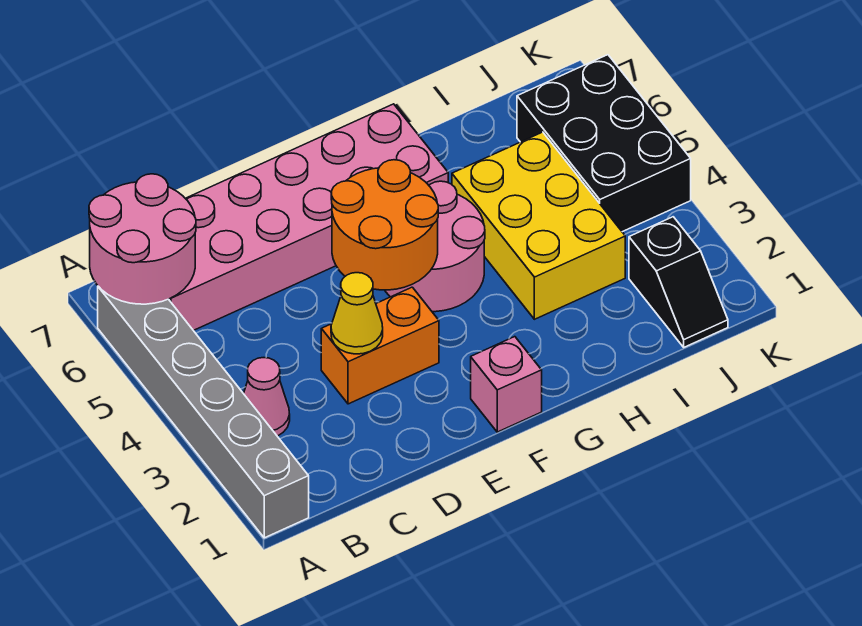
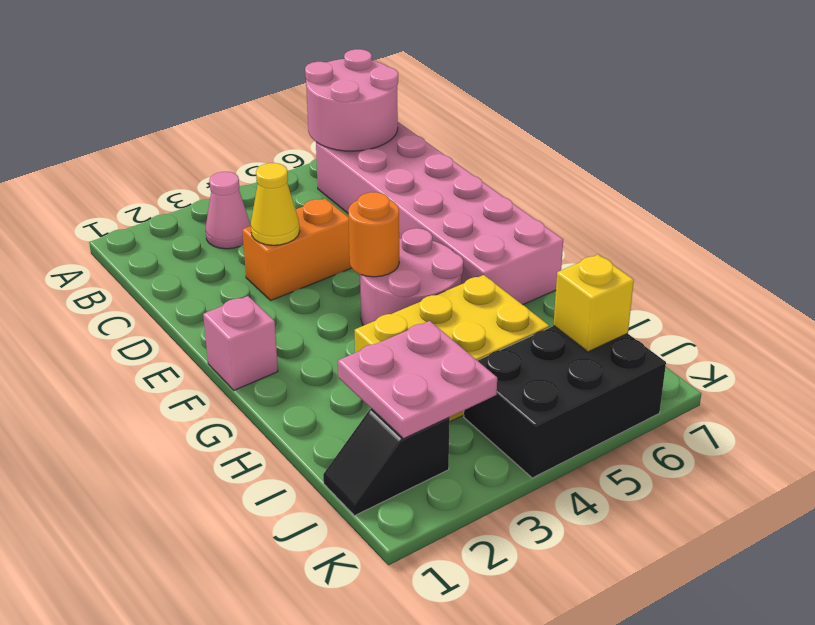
grey brick A1:A6 level 1 -> none
orange brick D3:E3 level 1 -> orange brick D3:D4 level 1
orange round brick E4:F5 level 2 -> orange round brick F4 level 2
none -> pink plate I2:J3 level 2
none -> yellow brick J6 level 2

